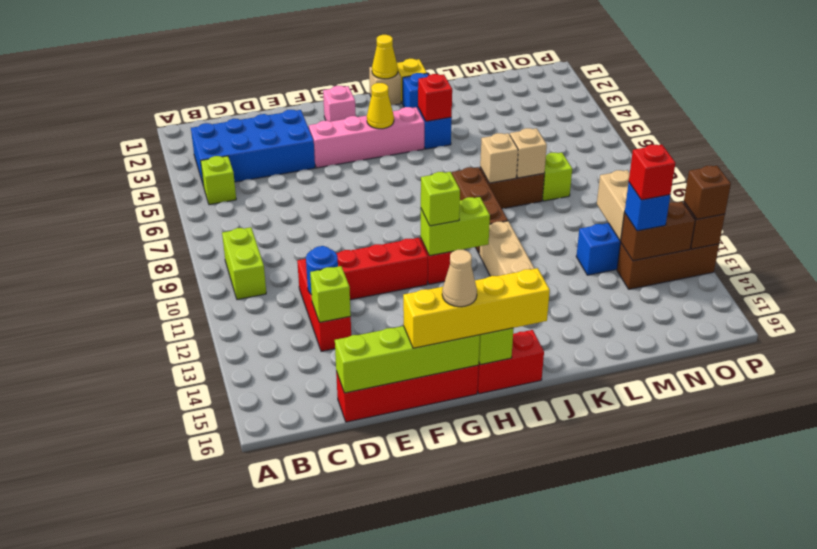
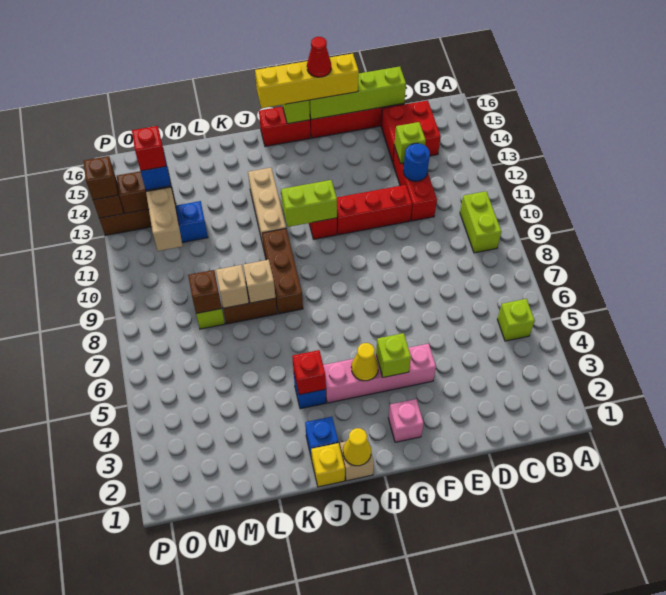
blue brick B3:E4 level 1 -> none
none -> red brick C14:D15 level 1
tan cone G16 level 4 -> red cone G16 level 4
lime brick H11 level 3 -> lime brick G4 level 2
none -> brown brick M8 level 2

